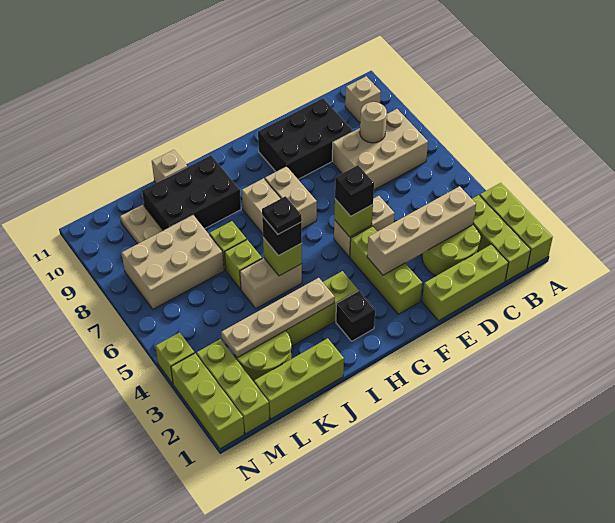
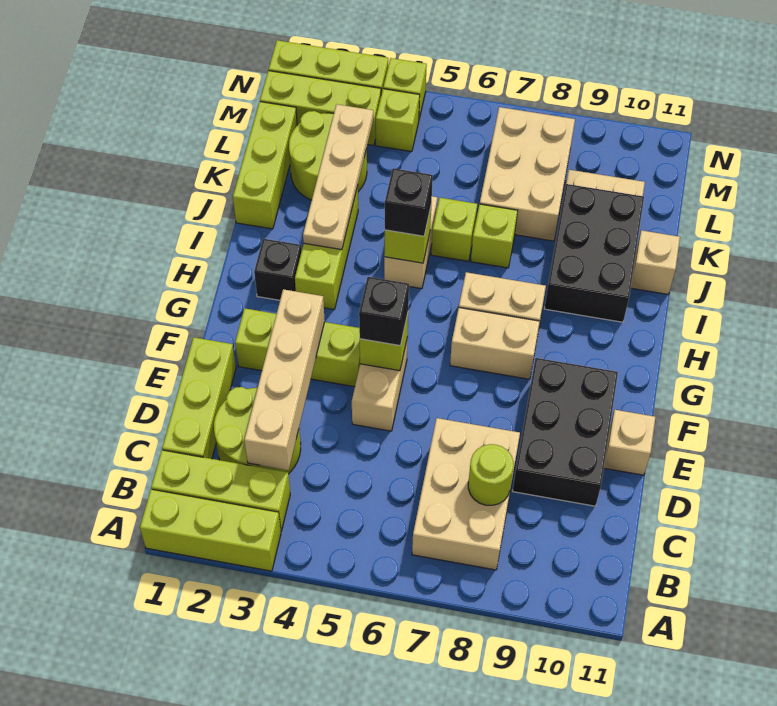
tan brick B10 level 1 -> tan brick E11 level 1
tan round brick C8 level 2 -> lime round brick C8 level 2
black plate I5 level 4 -> none
none -> lime brick M4 level 1

